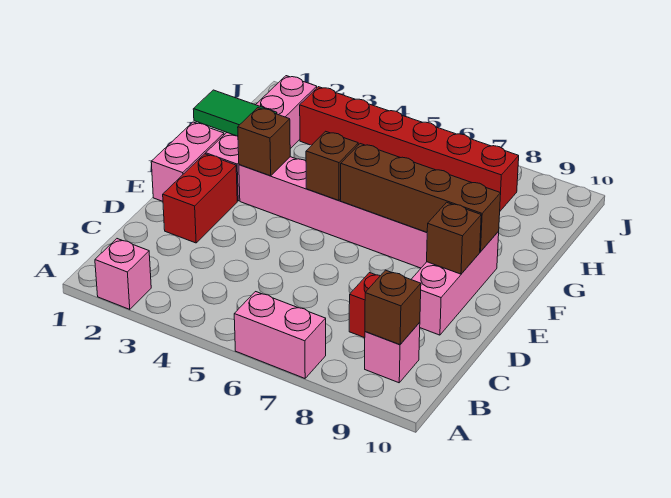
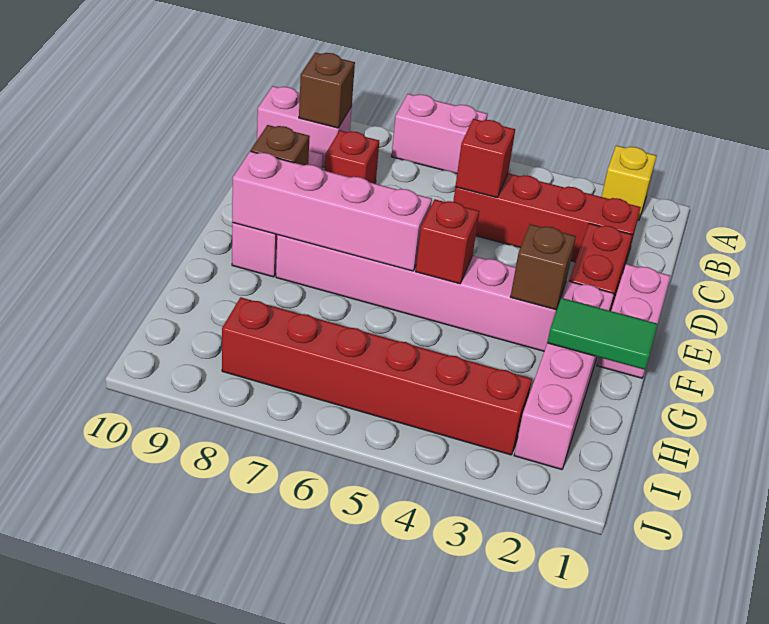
pink brick A2 level 1 -> yellow brick A2 level 1
pink brick B9 level 1 -> pink brick B9:B10 level 1
none -> red brick C2:C5 level 1
none -> red brick C5 level 2
brown brick F5 level 2 -> red brick F5 level 2
brown brick F6:F9 level 2 -> pink brick F6:F9 level 2

